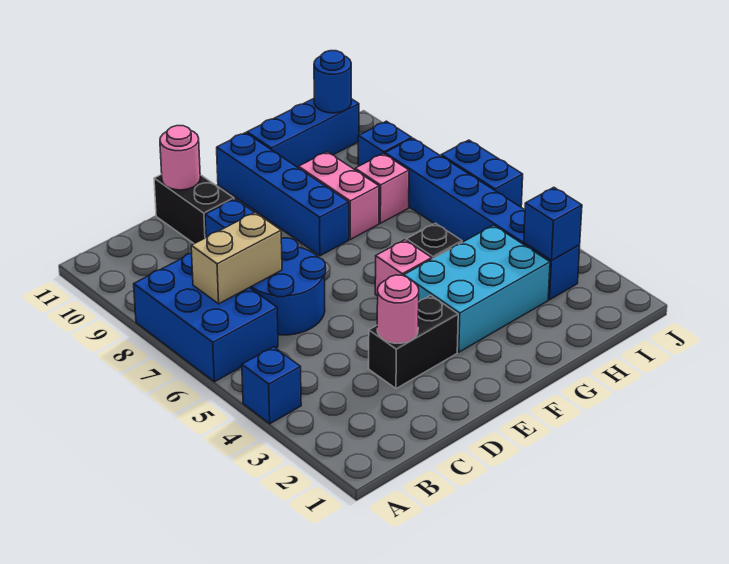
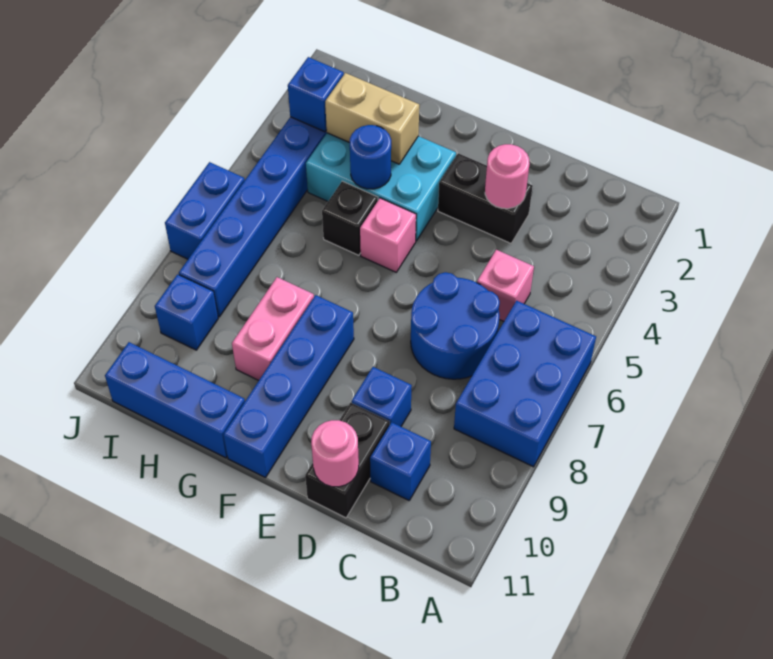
blue brick A4 level 1 -> blue brick C10 level 1
tan brick B7:C7 level 2 -> tan brick G3:H3 level 2
pink brick H8 level 1 -> pink brick C5 level 1
blue round brick I11 level 2 -> blue round brick G4 level 2

